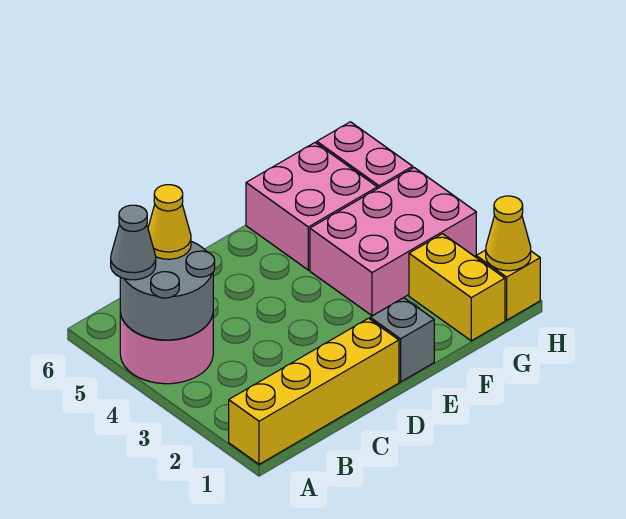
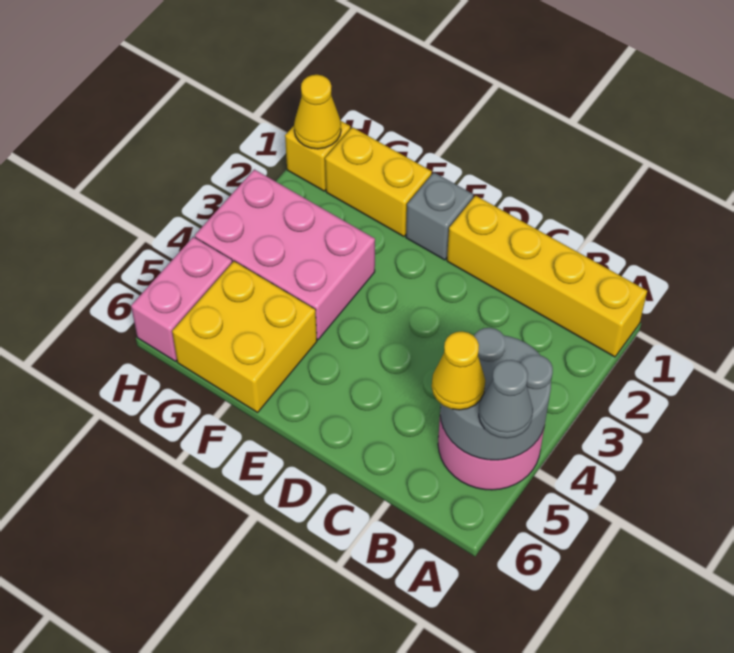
pink brick F5:G6 level 1 -> yellow brick F5:G6 level 1
yellow brick G1:G2 level 1 -> yellow brick F1:G1 level 1

